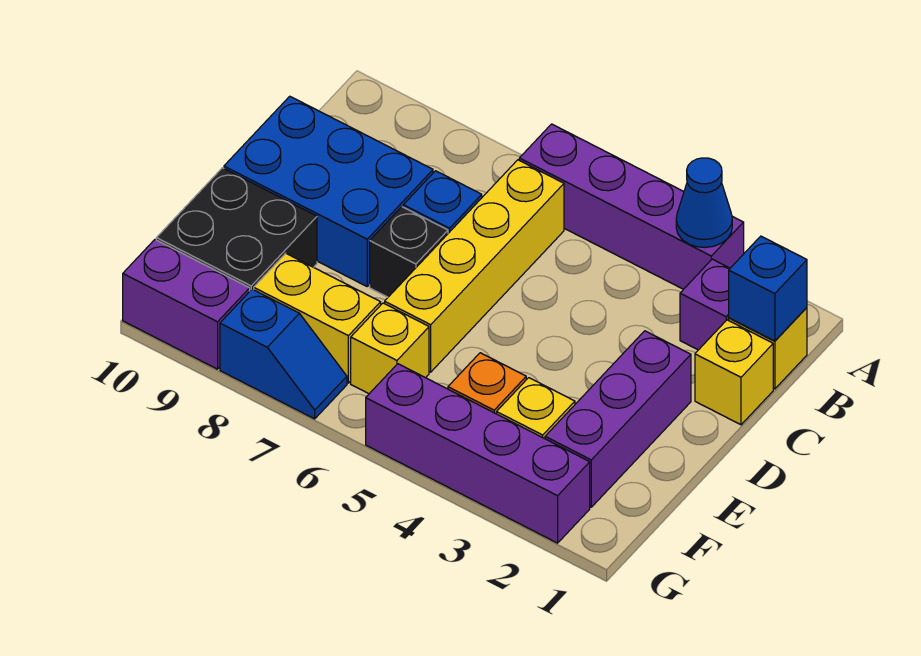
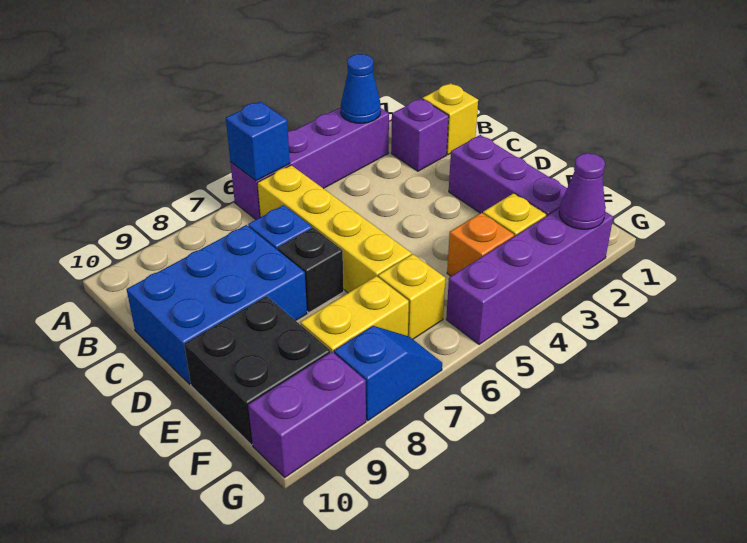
blue brick B1 level 2 -> blue brick A6 level 2
yellow brick C1 level 1 -> none
none -> purple cone G2 level 2

